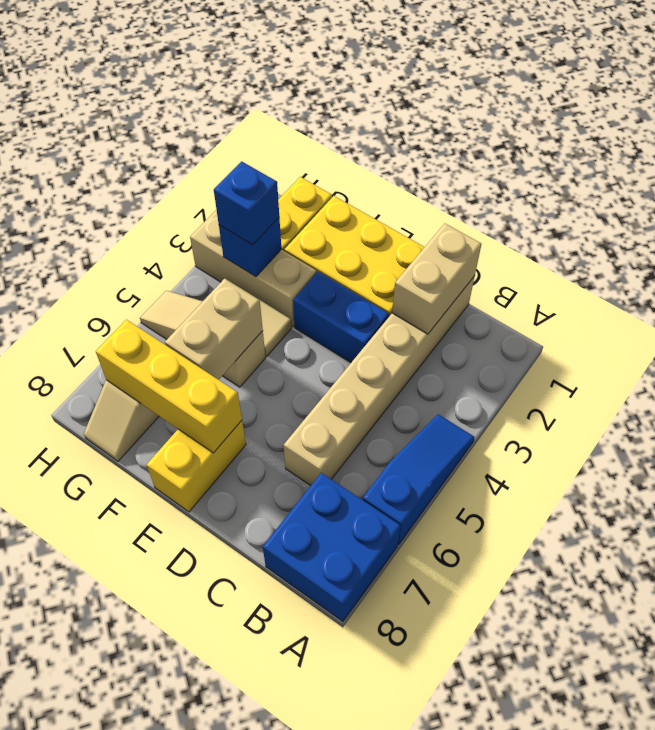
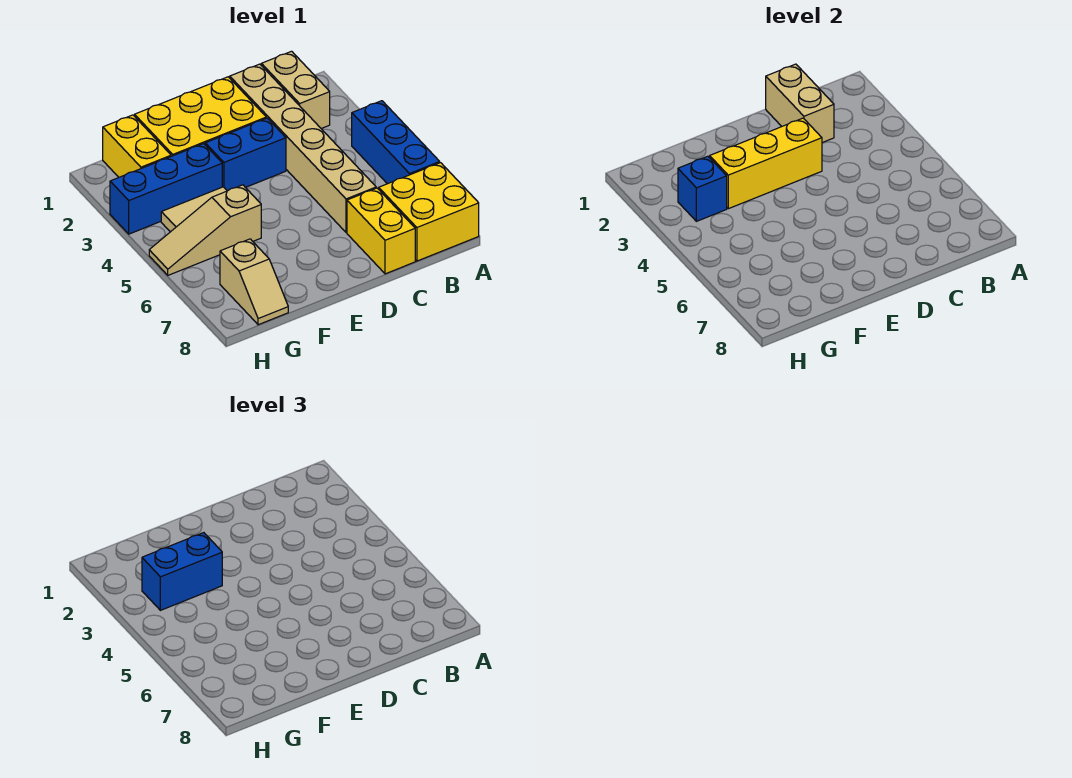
blue slope A4:A6 level 1 top 6 -> blue brick A4:A6 level 1
blue brick A7:B8 level 1 -> yellow brick A7:B8 level 1
yellow brick E7:E8 level 1 -> yellow brick C7:C8 level 1
yellow brick E7:G7 level 2 -> yellow brick D3:F3 level 2
tan brick F3:H3 level 1 -> blue brick F3:H3 level 1
tan brick F5:F6 level 2 -> tan brick B1:B2 level 1
blue brick G3 level 3 -> blue brick F3:G3 level 3

